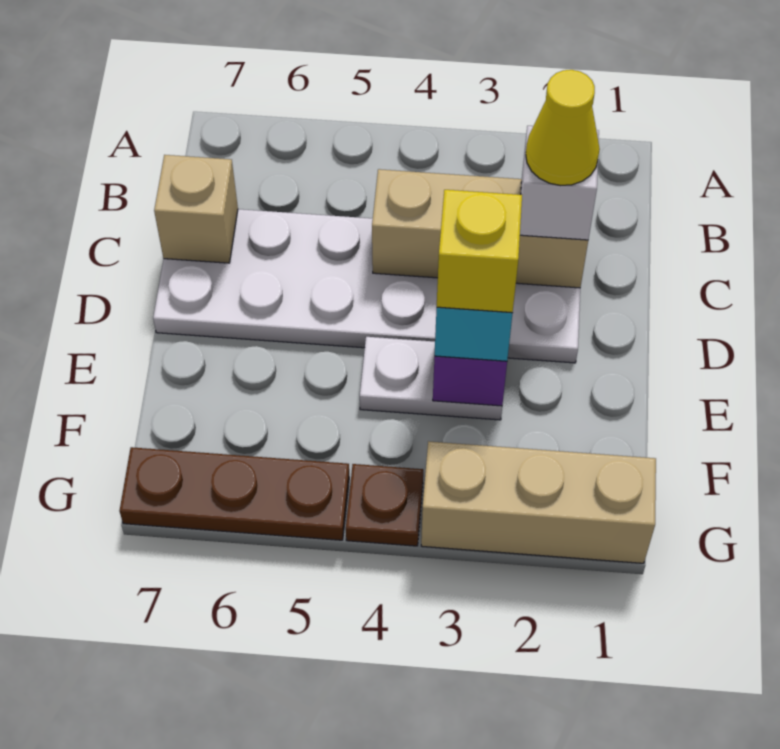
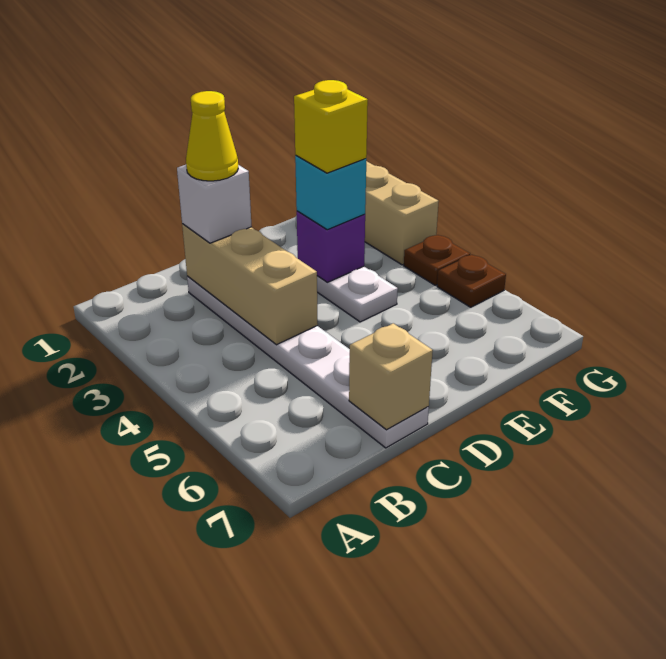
white plate C2:D7 level 1 -> white plate C2:C7 level 1
brown plate G5:G7 level 1 -> brown plate G5 level 1

